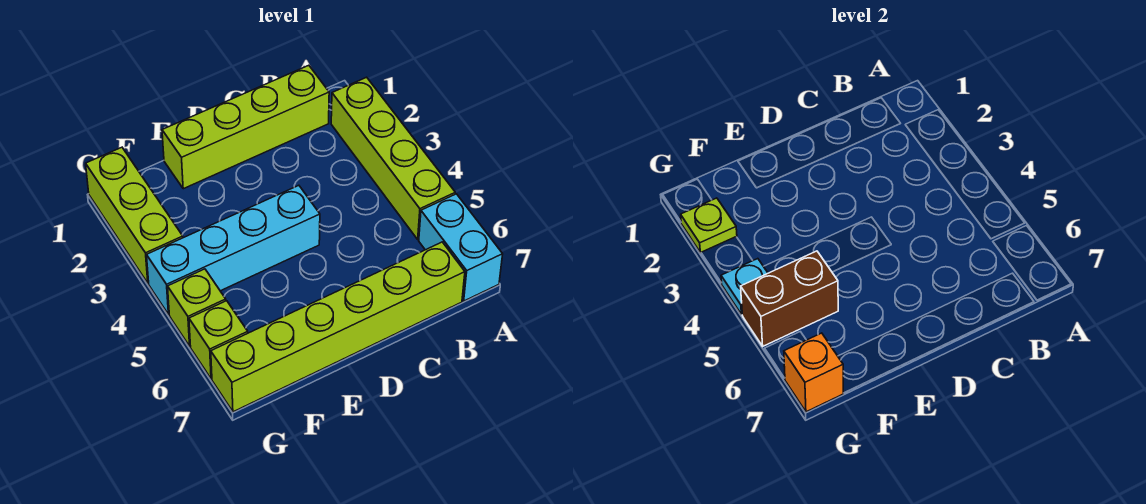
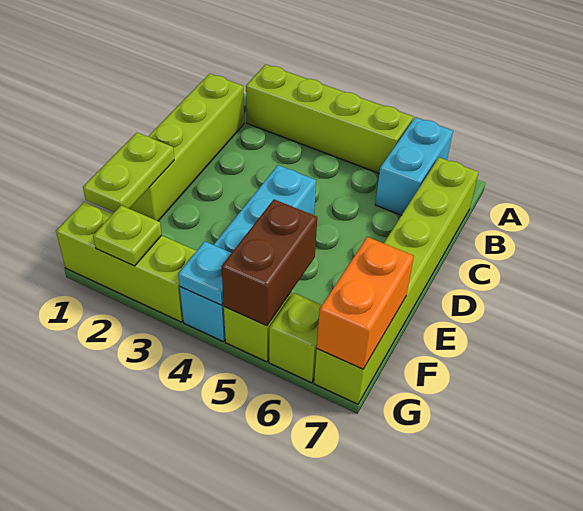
cyan brick A6:A7 level 1 -> cyan brick A6:B6 level 1
none -> lime plate E1:F1 level 2
orange brick G7 level 2 -> orange brick F7:G7 level 2

